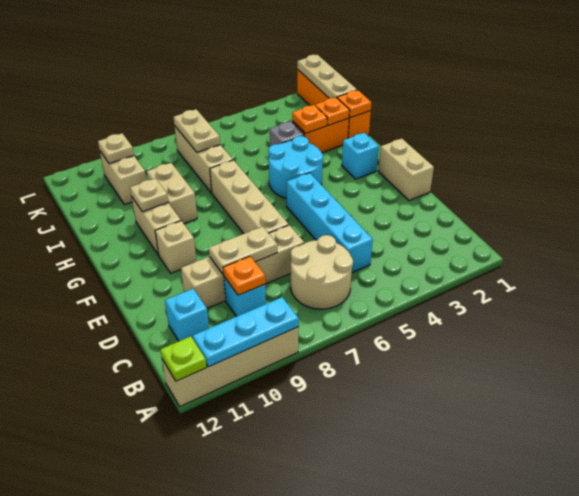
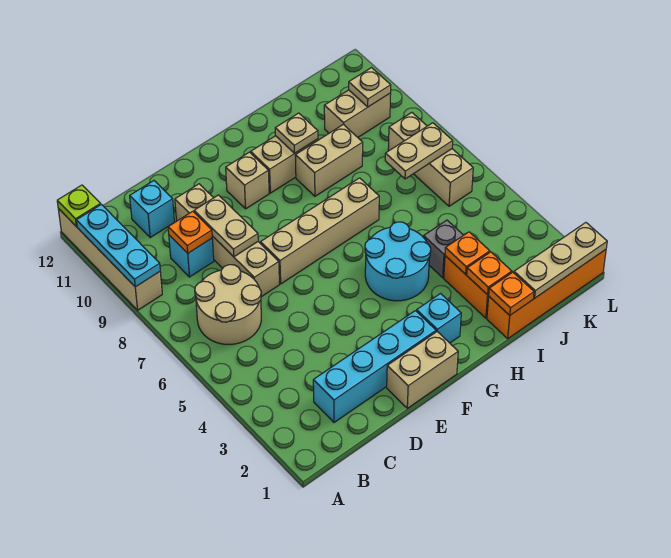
cyan brick C5:F5 level 1 -> cyan brick C2:F2 level 1
tan brick I7:K7 level 1 -> tan brick K6:K8 level 1

